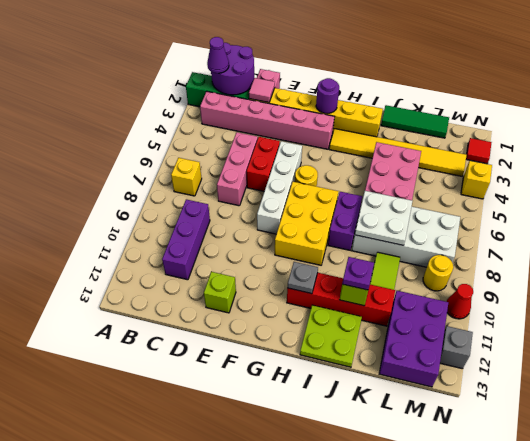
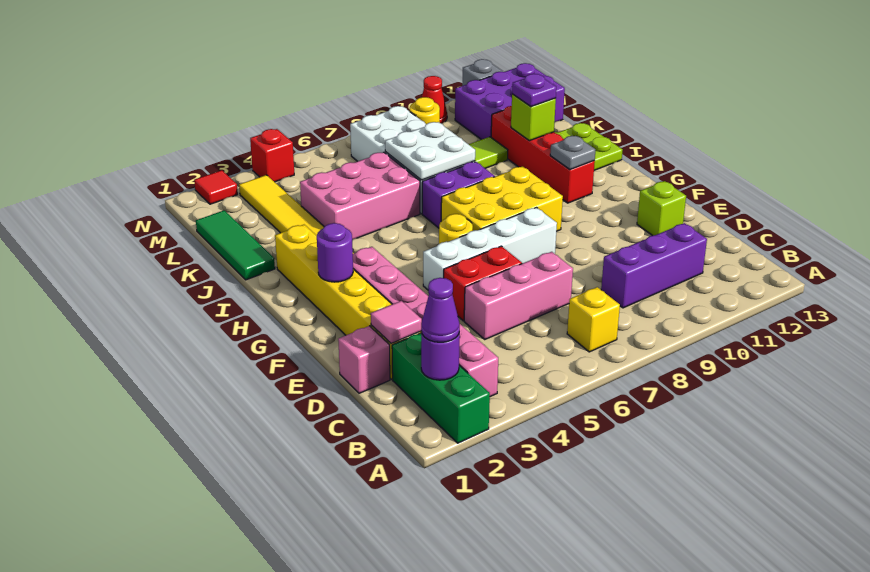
purple round brick B1:C2 level 2 -> purple round brick B2 level 2
yellow brick N4 level 1 -> red brick N4 level 1

